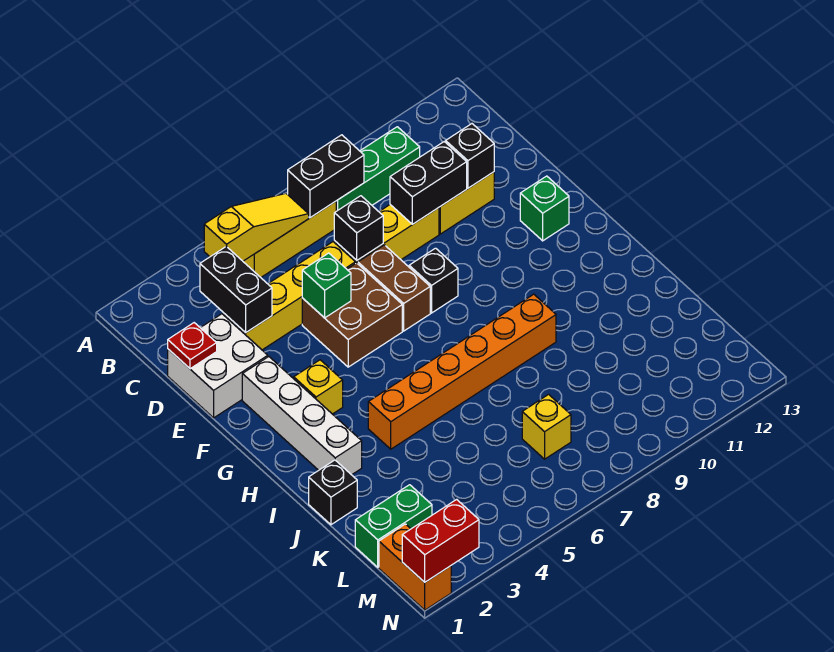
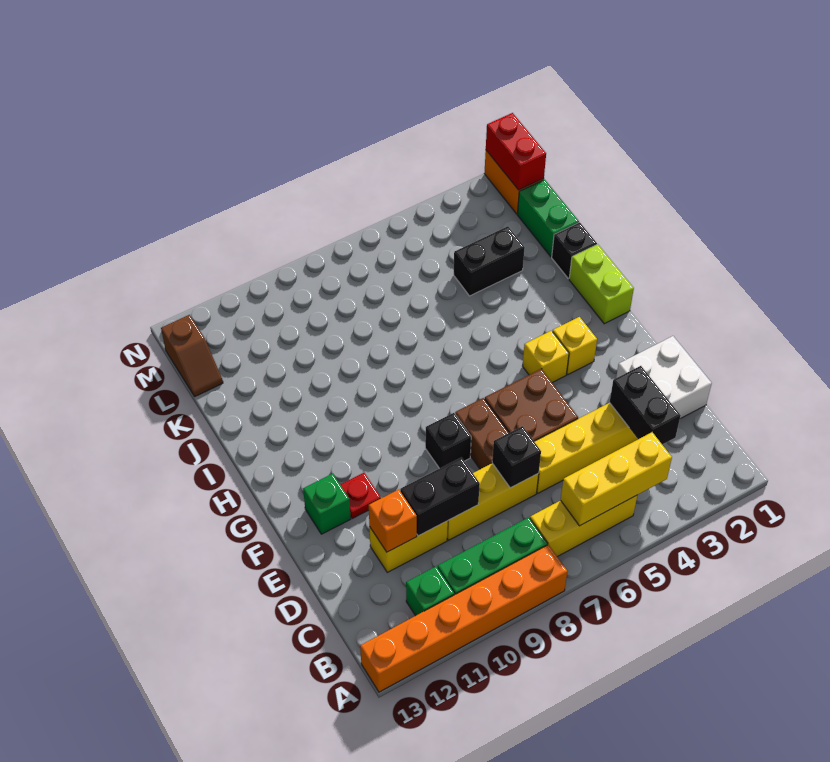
yellow slope B4:B6 level 2 top 4 -> yellow brick B4:B6 level 2
black brick B7:B8 level 2 -> black brick K3:K4 level 1
red plate D1 level 2 -> red plate F11 level 1
black brick D11 level 2 -> orange brick D11 level 2
green brick E5 level 2 -> green brick B11 level 1
white brick F2:I2 level 1 -> none
none -> lime brick H1:I1 level 1
orange brick I4:I9 level 1 -> orange brick A8:A13 level 1
green brick L1:L2 level 1 -> green brick K1:L1 level 1
yellow brick L7 level 1 -> yellow brick G4 level 1
none -> brown slope L13:M13 level 1 top M
red brick N1:N2 level 2 -> red brick M1:N1 level 2

